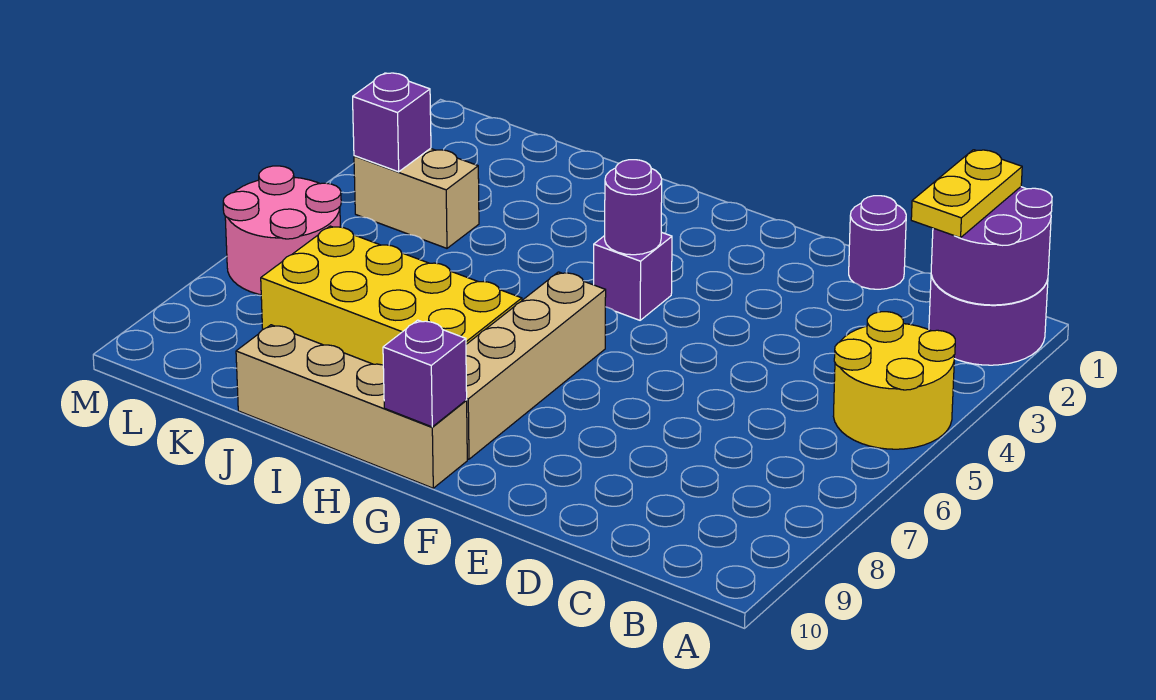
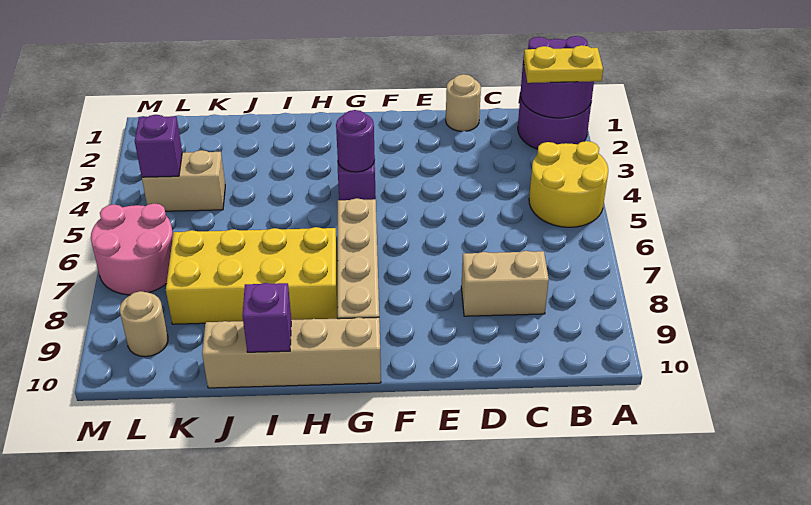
yellow plate B1:B2 level 3 -> yellow plate A2:B2 level 3
none -> tan brick C8:D8 level 1
purple round brick D1 level 1 -> tan round brick D1 level 1
purple brick G10 level 2 -> purple brick I10 level 2
none -> tan round brick L9 level 1

